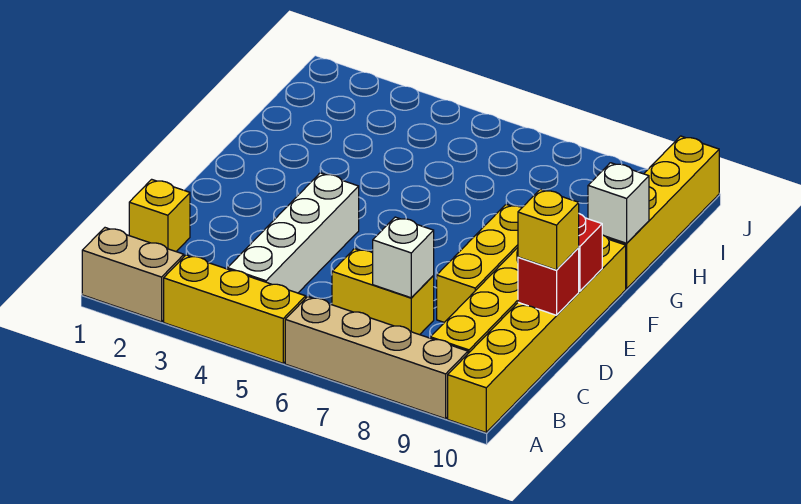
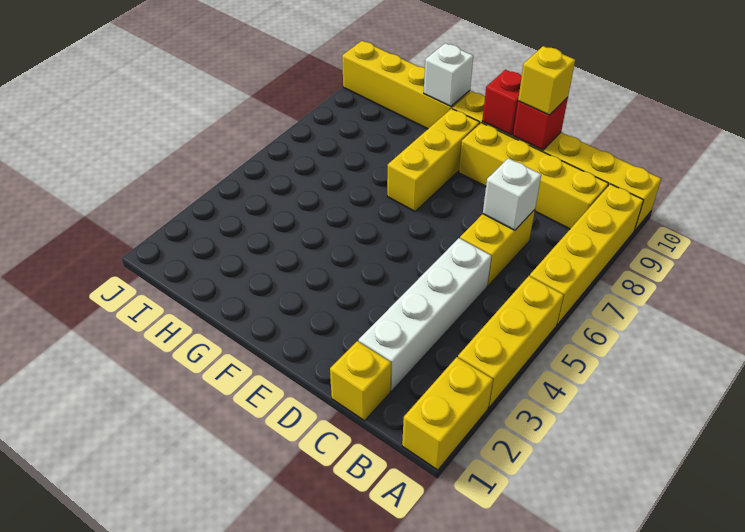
tan brick A1:A2 level 1 -> yellow brick A1:A2 level 1
tan brick A6:A9 level 1 -> yellow brick A6:A9 level 1
white brick B4:E4 level 1 -> white brick C2:C5 level 1
yellow brick D8:F8 level 1 -> yellow brick F7:F9 level 1

